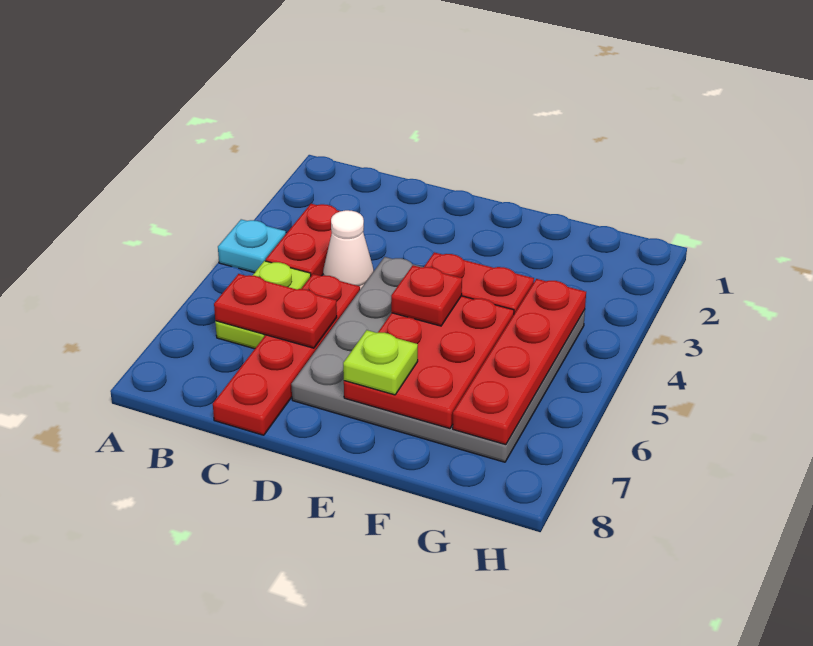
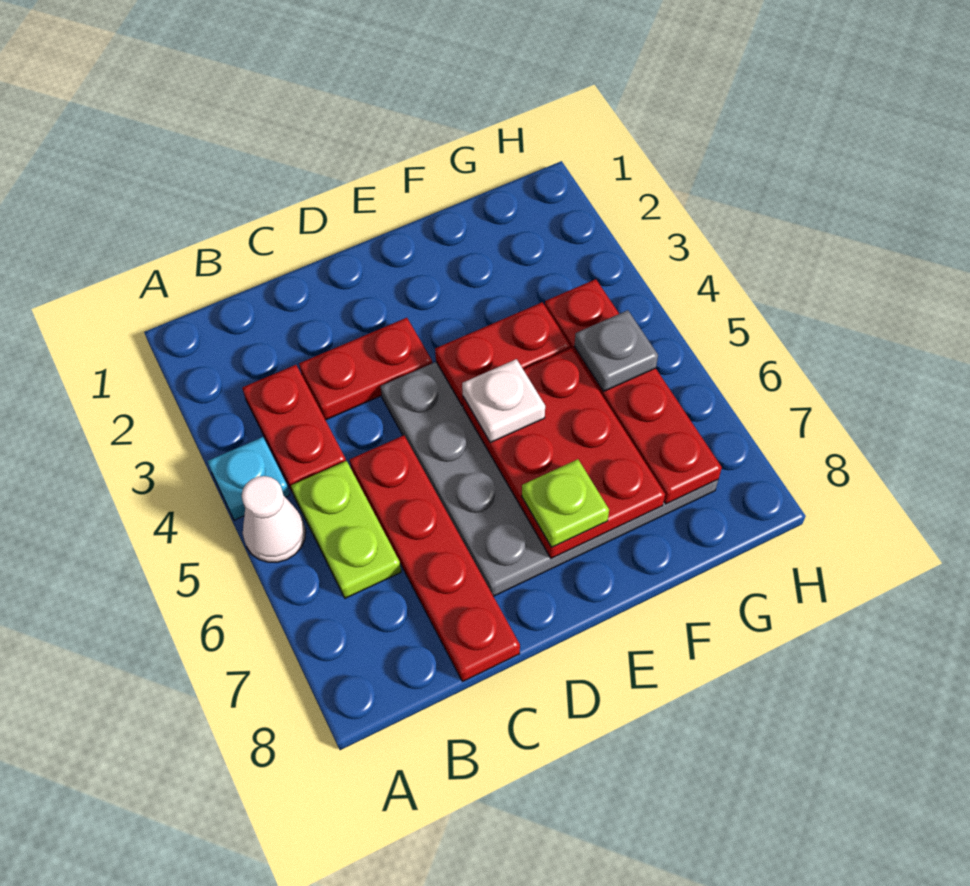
red plate B6:C6 level 2 -> red plate C3:D3 level 1
white cone C4 level 1 -> white cone A5 level 1
red plate E5 level 3 -> white plate E5 level 3
none -> grey plate G5 level 3

